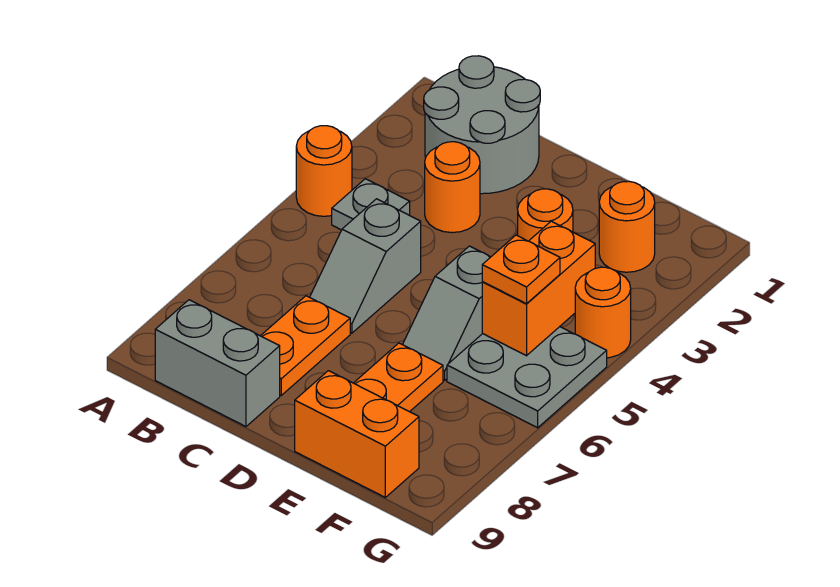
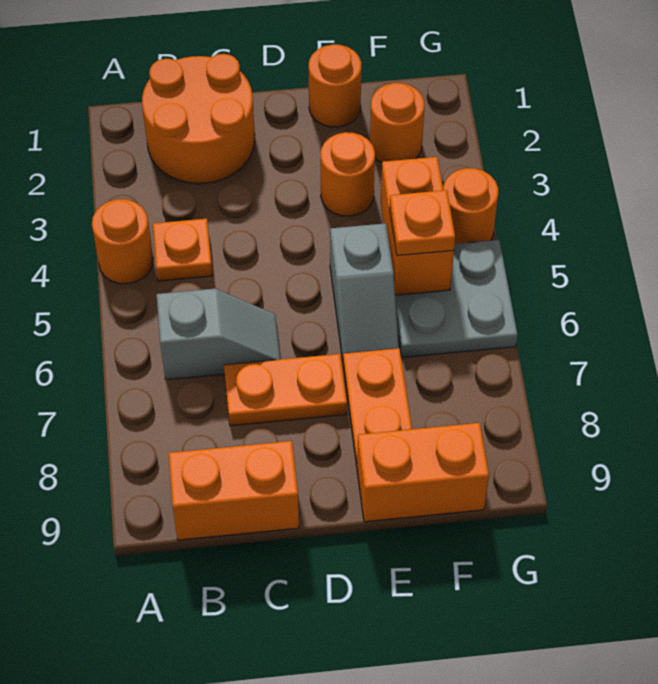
grey round brick B1:C2 level 1 -> orange round brick B1:C2 level 1
grey plate B4 level 1 -> orange plate B4 level 1
grey brick B9:C9 level 1 -> orange brick B9:C9 level 1
orange round brick C3 level 1 -> orange round brick E1 level 1
grey slope C5:C6 level 1 top 5 -> grey slope B6:C6 level 1 top B
orange plate C7:C8 level 1 -> orange plate C7:D7 level 1

